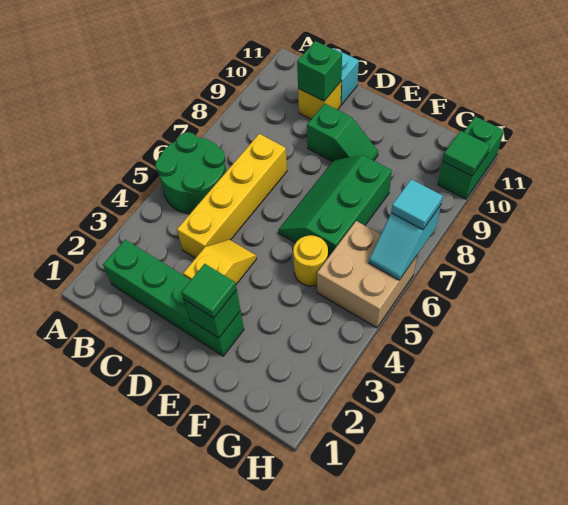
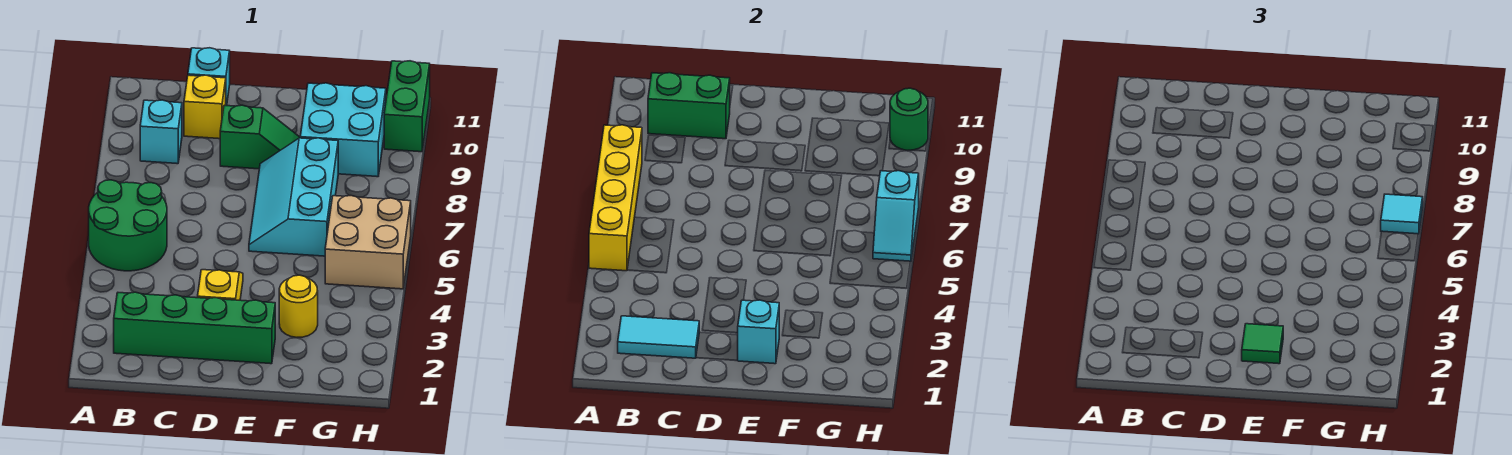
none -> cyan tile B2:C2 level 2
none -> cyan brick B9 level 1
yellow brick C4:C7 level 1 -> yellow brick A5:A8 level 2
green brick C10 level 2 -> green brick B10:C10 level 2
green brick E2 level 2 -> cyan brick E2 level 2
green slope E6:F8 level 1 top F -> cyan slope E6:F8 level 1 top F
yellow round brick F5 level 1 -> yellow round brick F3 level 1
none -> cyan brick F9:G10 level 1
green tile H10 level 2 -> green round brick H10 level 2

